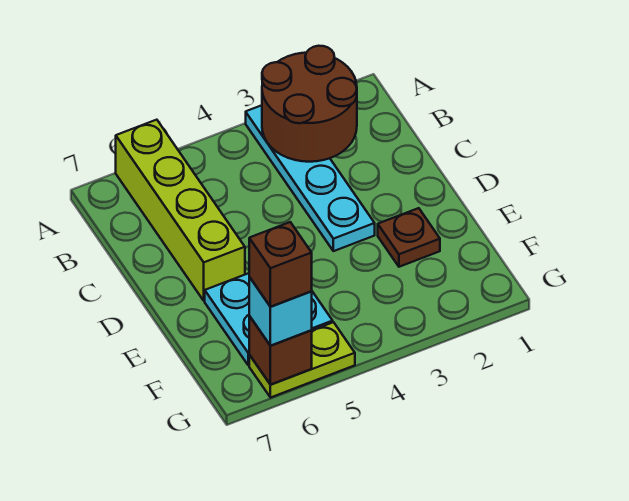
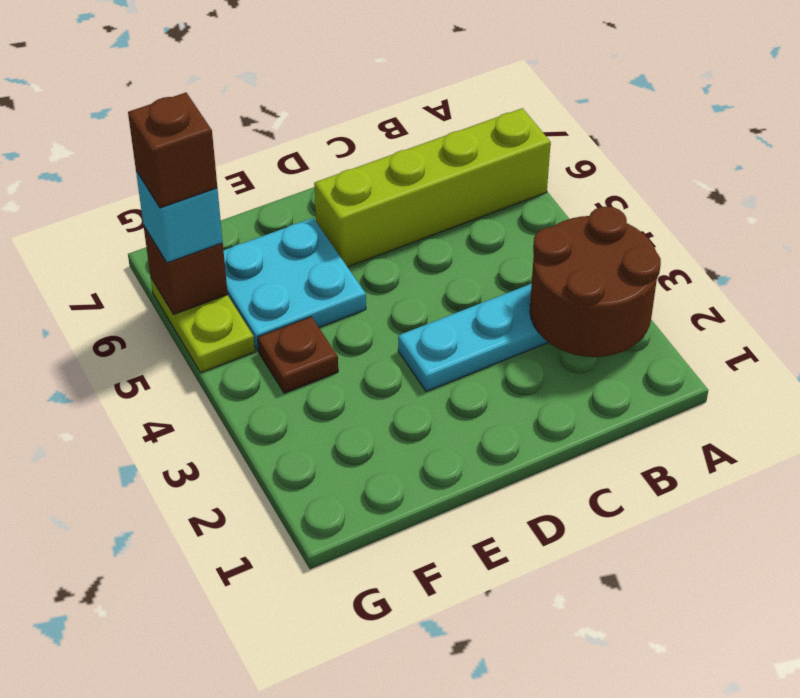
brown plate E2 level 1 -> brown plate F4 level 1

